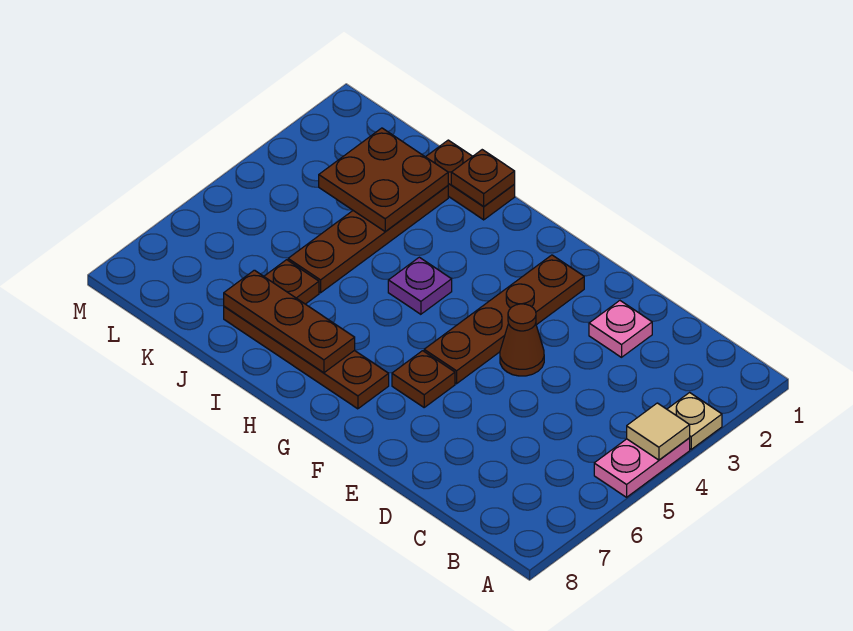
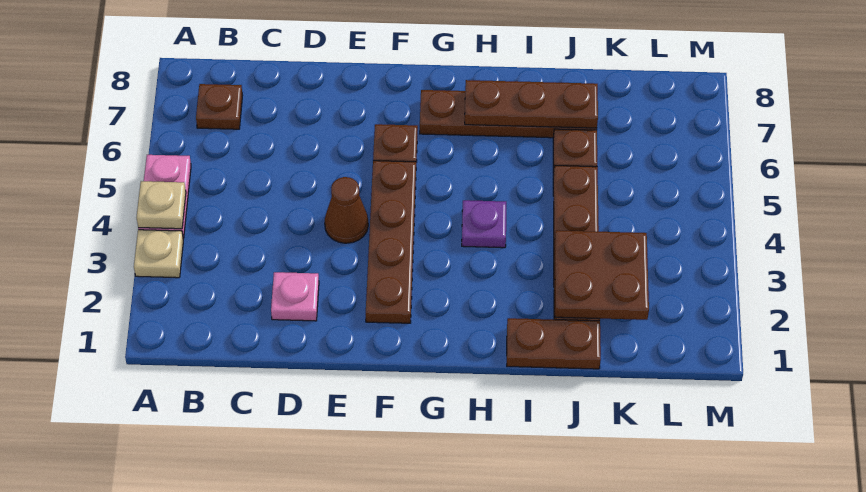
tan tile A4 level 2 -> tan plate A4 level 2
brown plate I1 level 2 -> brown plate B7 level 1

